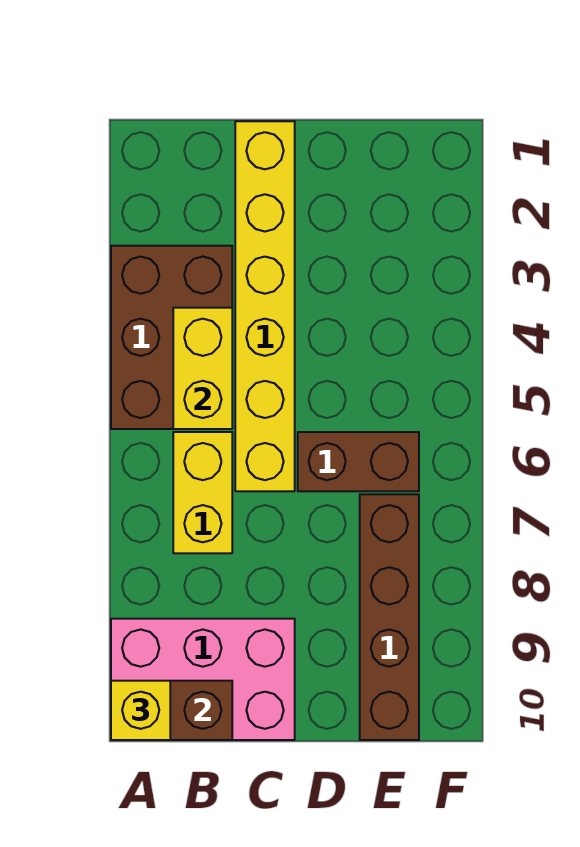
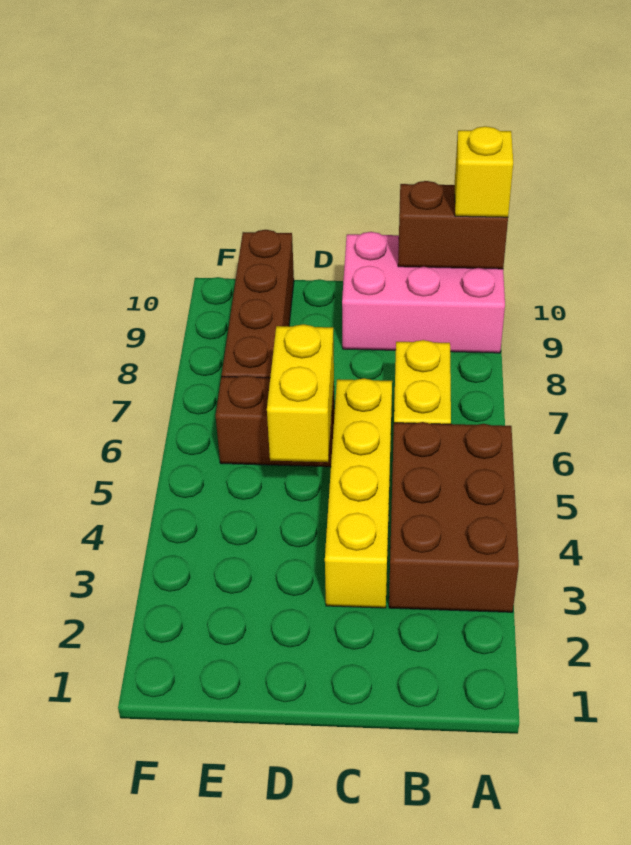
yellow brick B4:B5 level 2 -> yellow brick D5:D6 level 2
yellow brick C1:C6 level 1 -> yellow brick C3:C6 level 1

